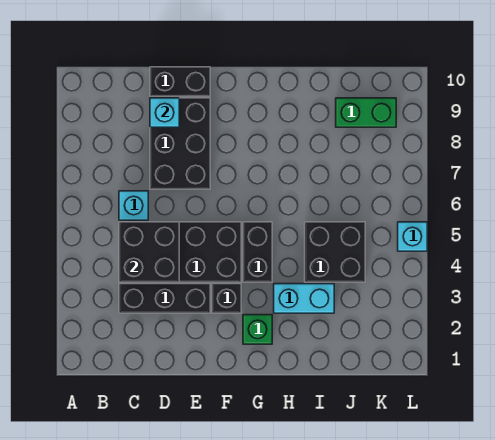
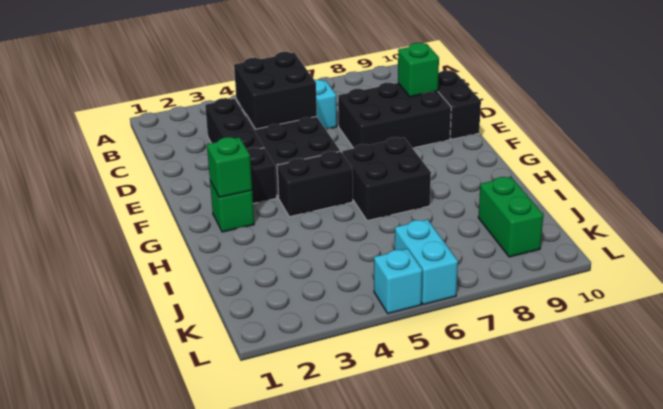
cyan brick D9 level 2 -> green brick D9 level 2
none -> green brick G2 level 2
cyan brick H3:I3 level 1 -> cyan brick K6:L6 level 1
black brick I4:J5 level 1 -> black brick G6:H7 level 1

